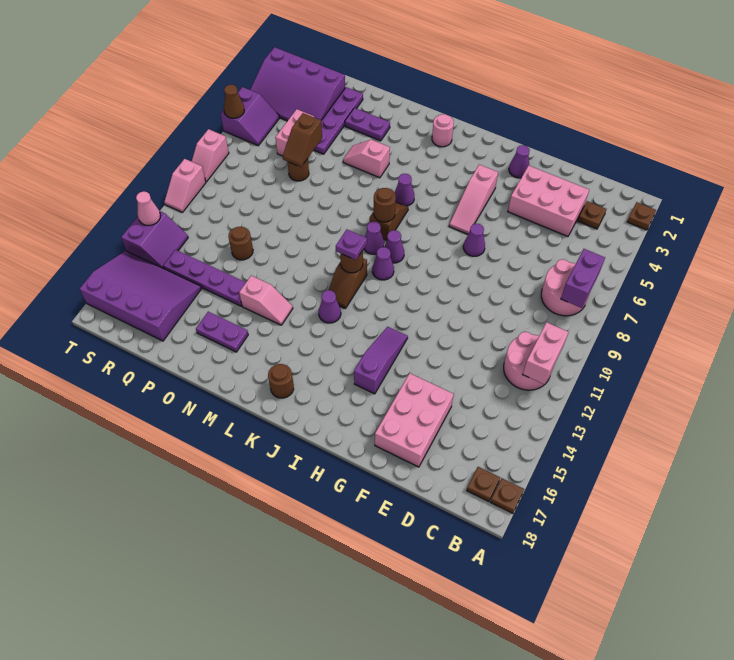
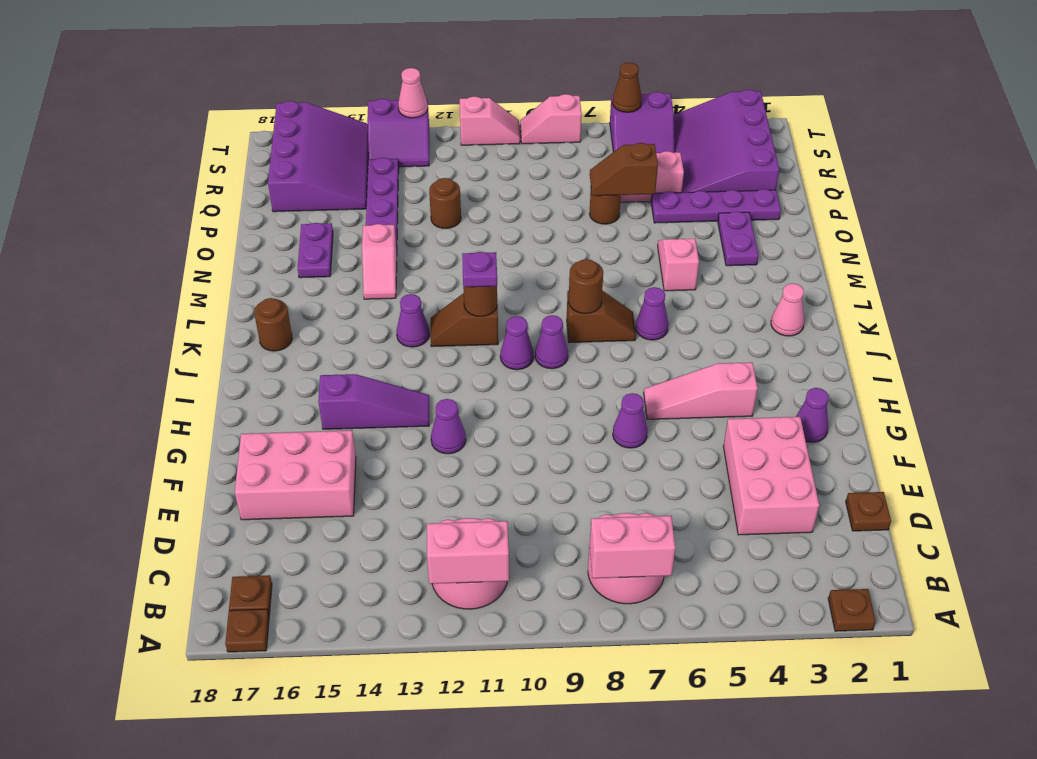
purple brick B7:B8 level 2 -> pink brick B7:B8 level 2
brown plate C3 level 1 -> brown plate D1 level 1
pink round brick K2 level 1 -> pink cone K2 level 1
purple cone K9 level 1 -> purple cone G12 level 1
pink slope T10:T11 level 1 top 10 -> pink slope T10:T11 level 1 top 11

